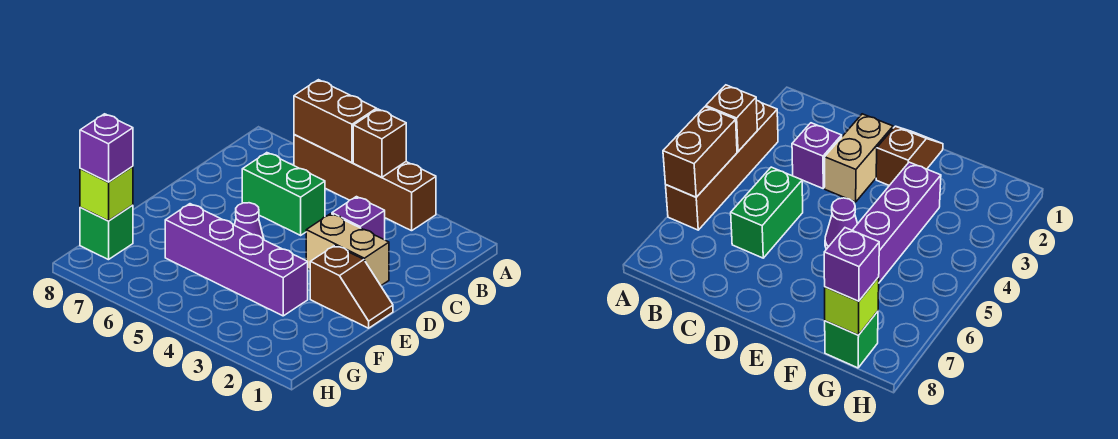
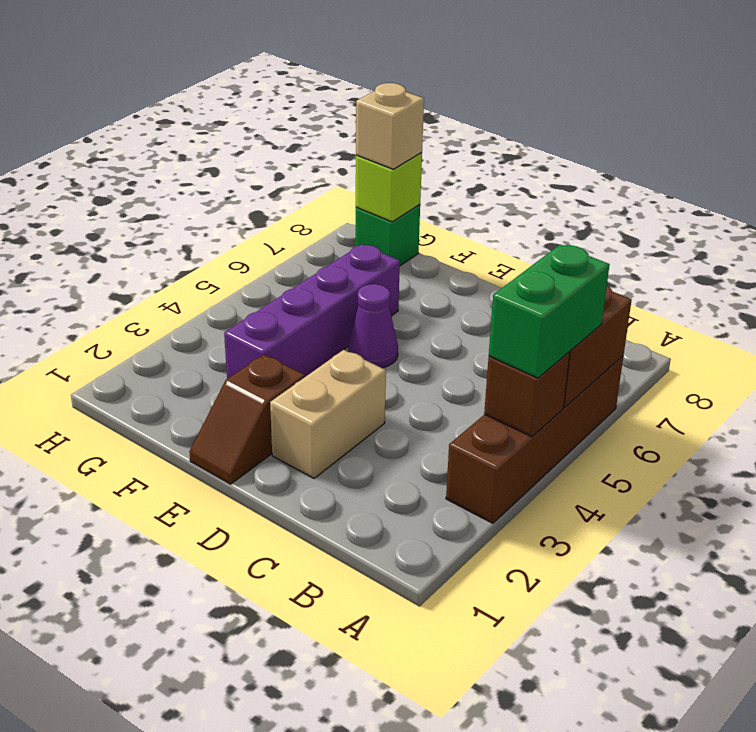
purple brick C3 level 1 -> none
green brick C5:C6 level 1 -> green brick A4:A5 level 3
purple brick G8 level 3 -> tan brick G8 level 3

